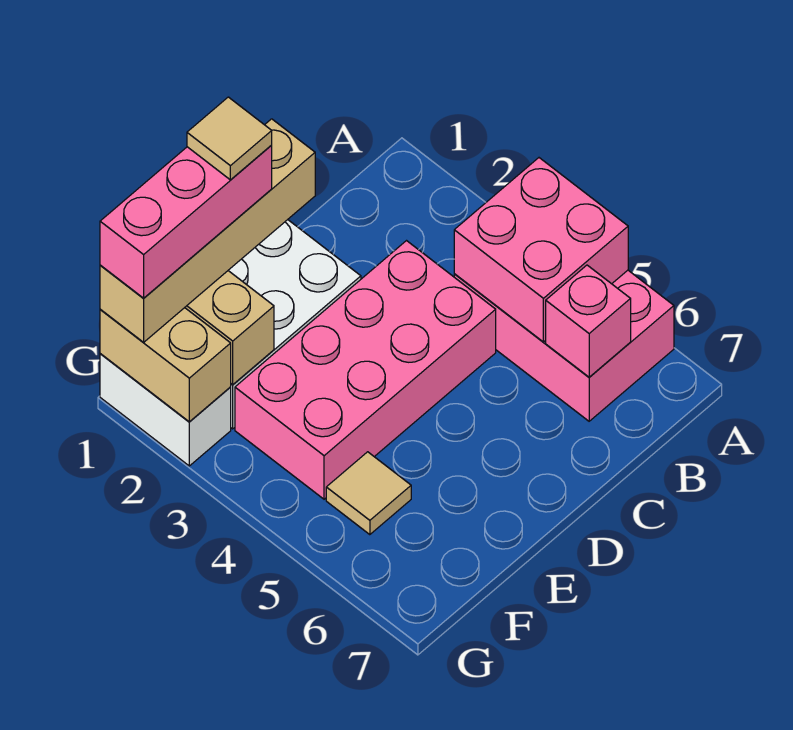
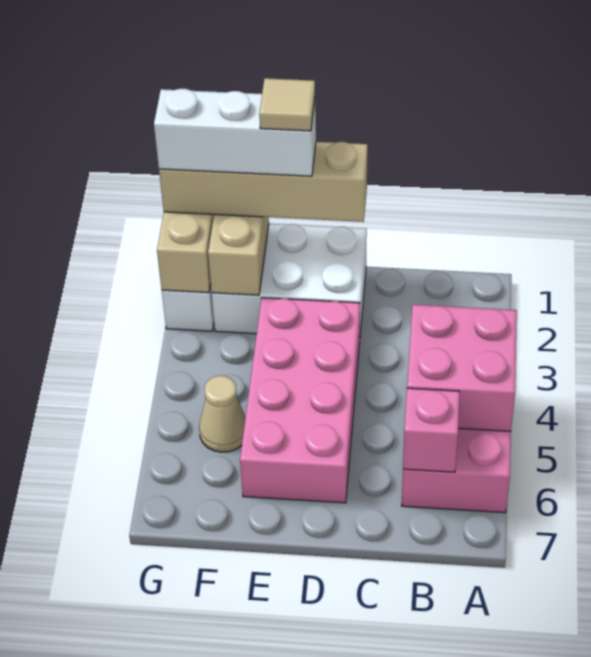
pink brick C3:F4 level 1 -> pink brick D3:E6 level 1
pink brick E1:G1 level 4 -> white brick E1:G1 level 4
tan tile F5 level 1 -> tan cone F5 level 1

